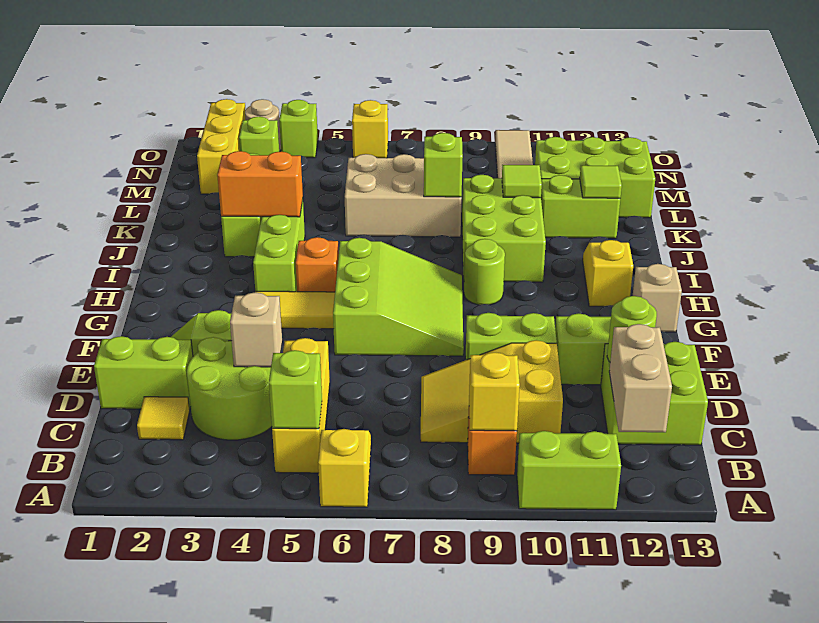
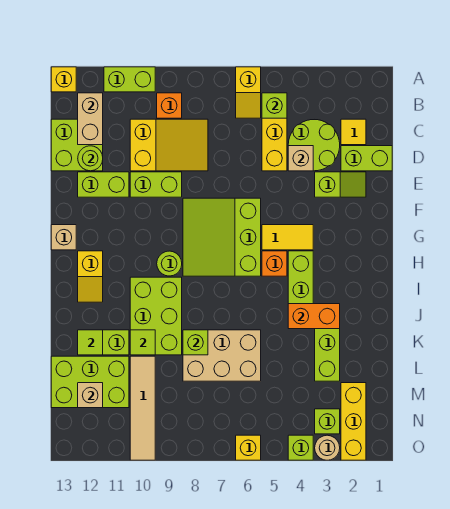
yellow brick B9 level 2 -> yellow brick A13 level 1
none -> tan brick M12 level 2

